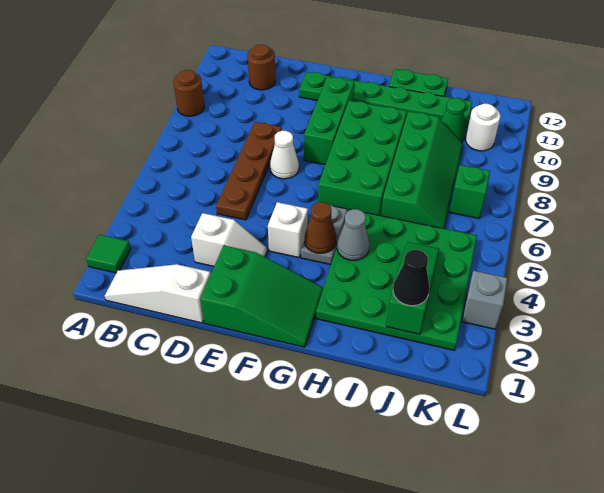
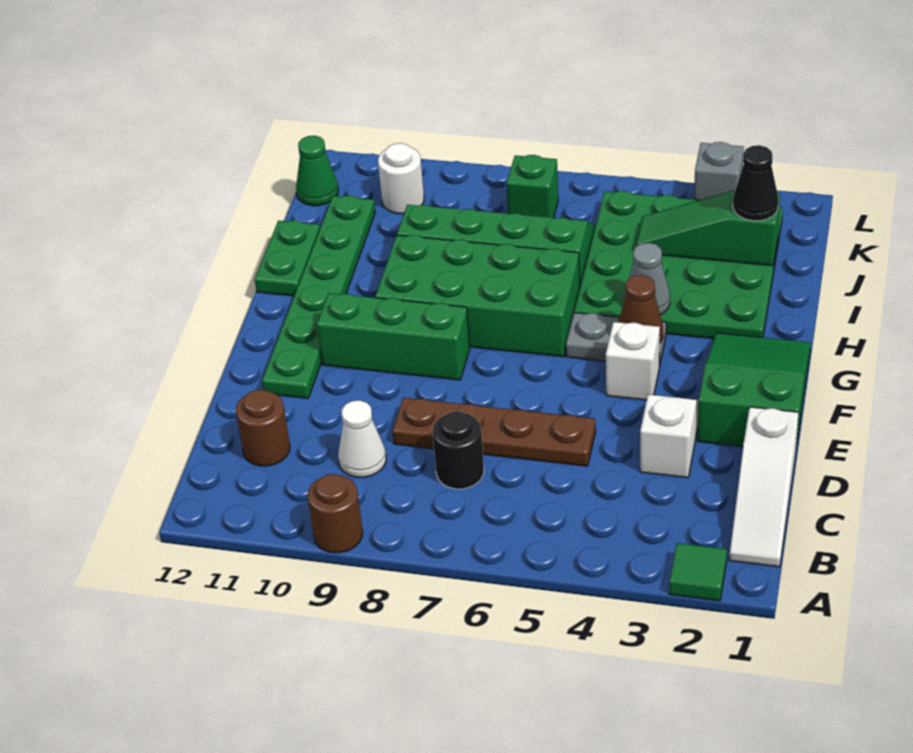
none -> black round brick C7 level 1
white cone E7 level 1 -> white cone C9 level 1
green cone J10 level 1 -> green cone K12 level 1

